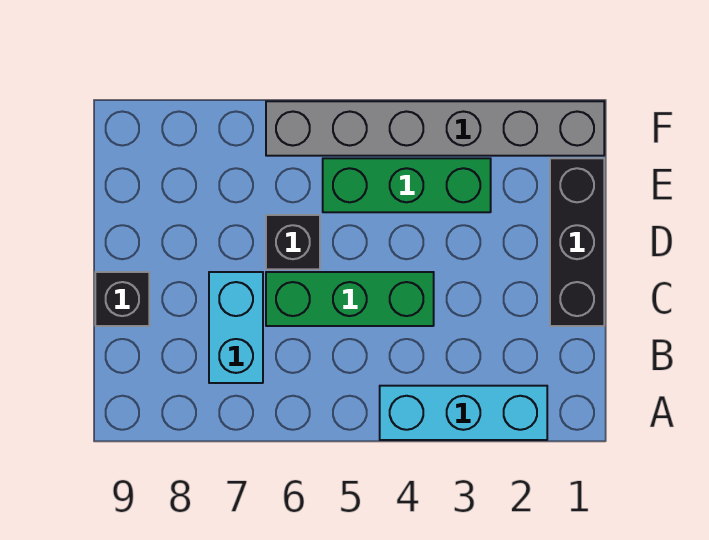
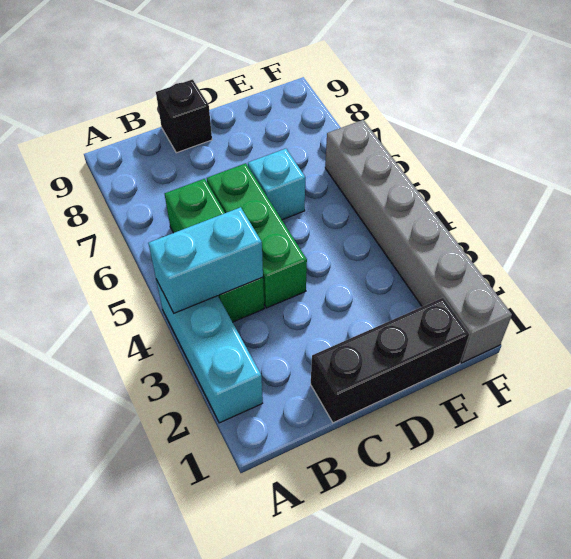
cyan brick B7:C7 level 1 -> cyan brick A4:B4 level 2
black brick D6 level 1 -> cyan brick D6 level 1
green brick E3:E5 level 1 -> green brick B4:B6 level 1

